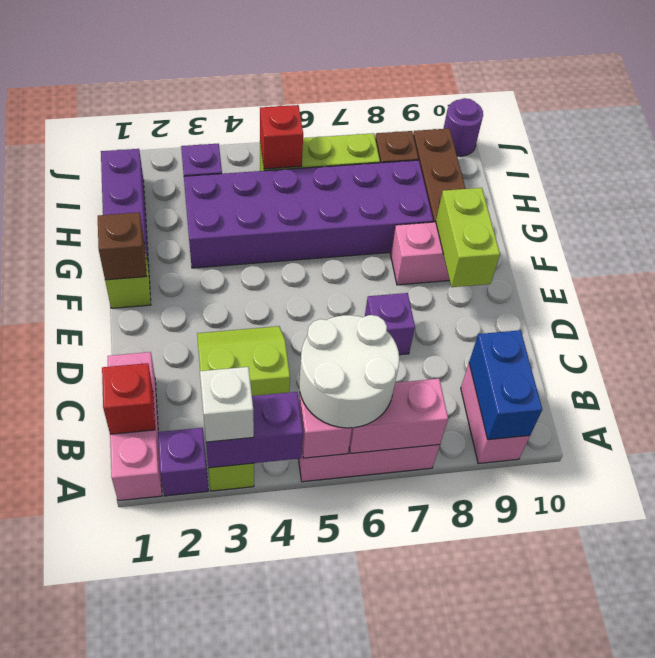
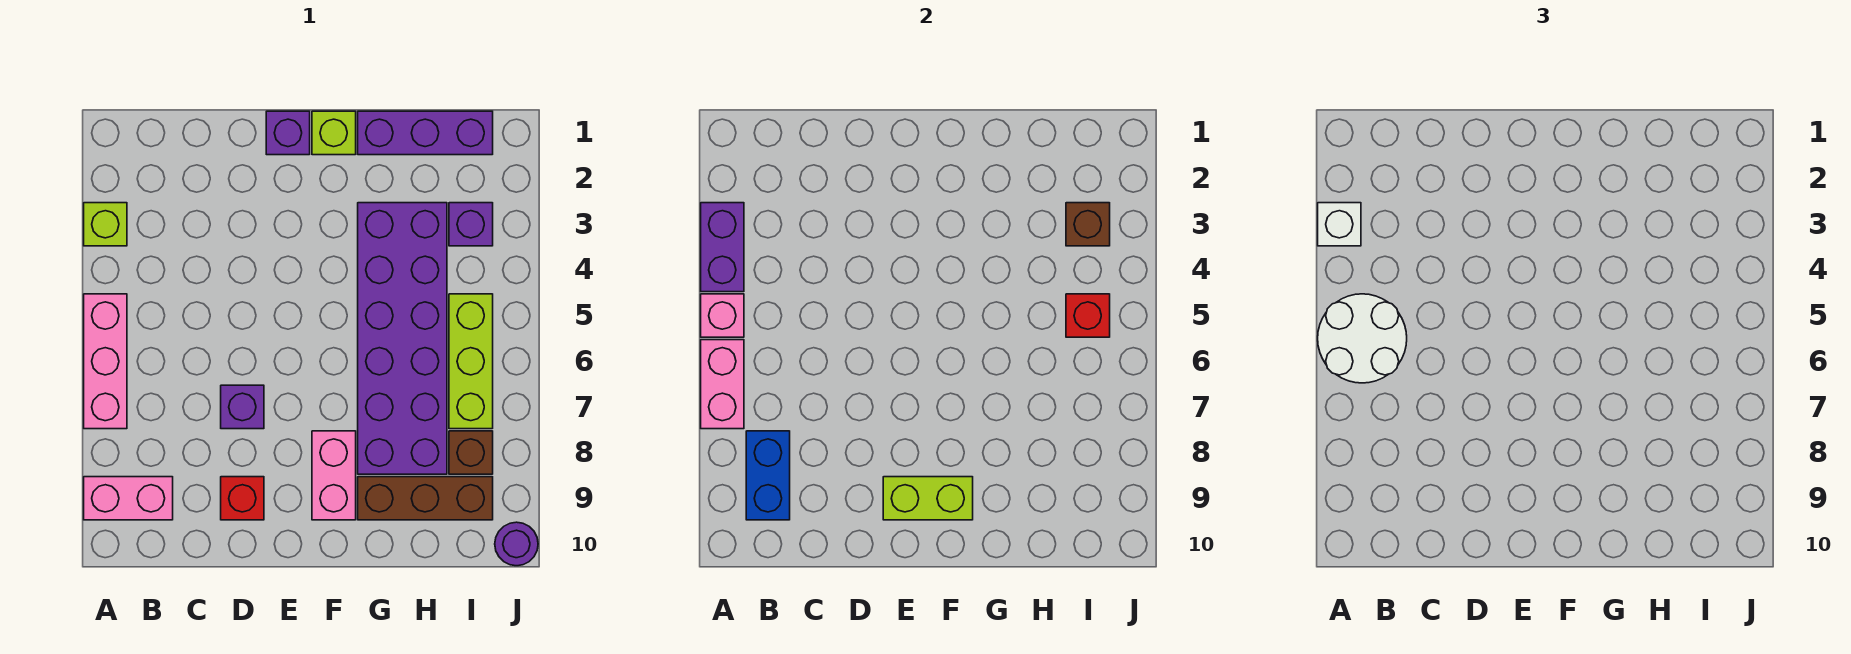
pink brick A1:C1 level 1 -> none
purple brick A2 level 1 -> purple brick E1 level 1
blue brick A9:B9 level 2 -> blue brick B8:B9 level 2
red brick B1 level 2 -> red brick D9 level 1
lime slope C3:D4 level 1 top C -> none
brown brick F1 level 2 -> brown brick I3 level 2

